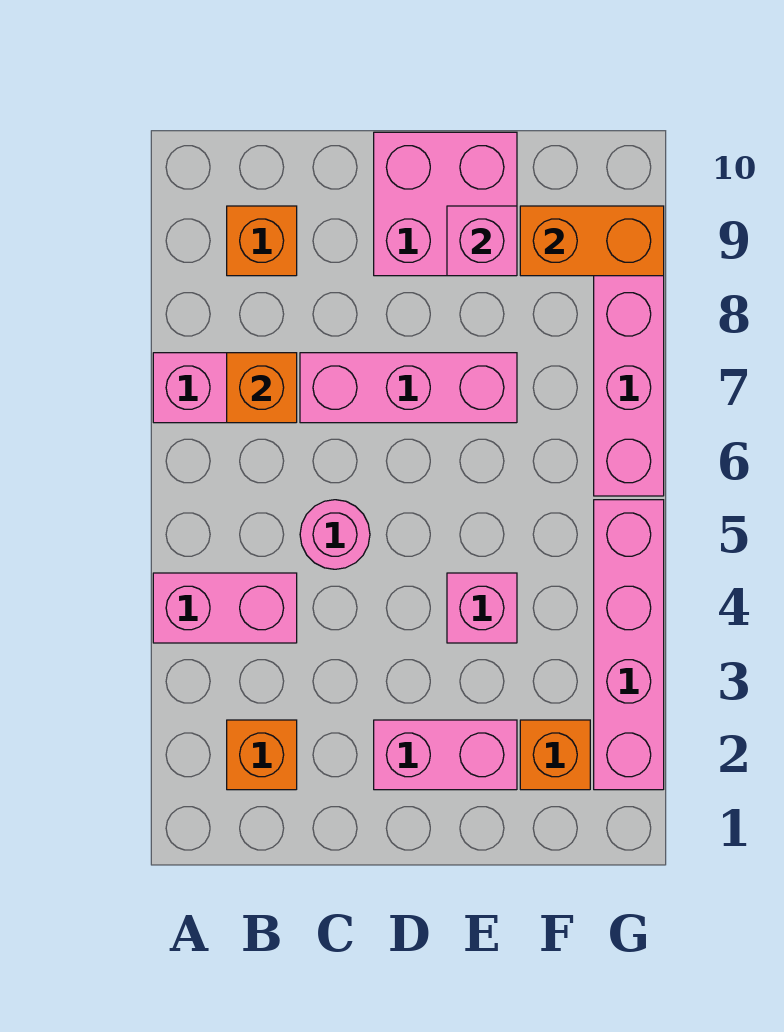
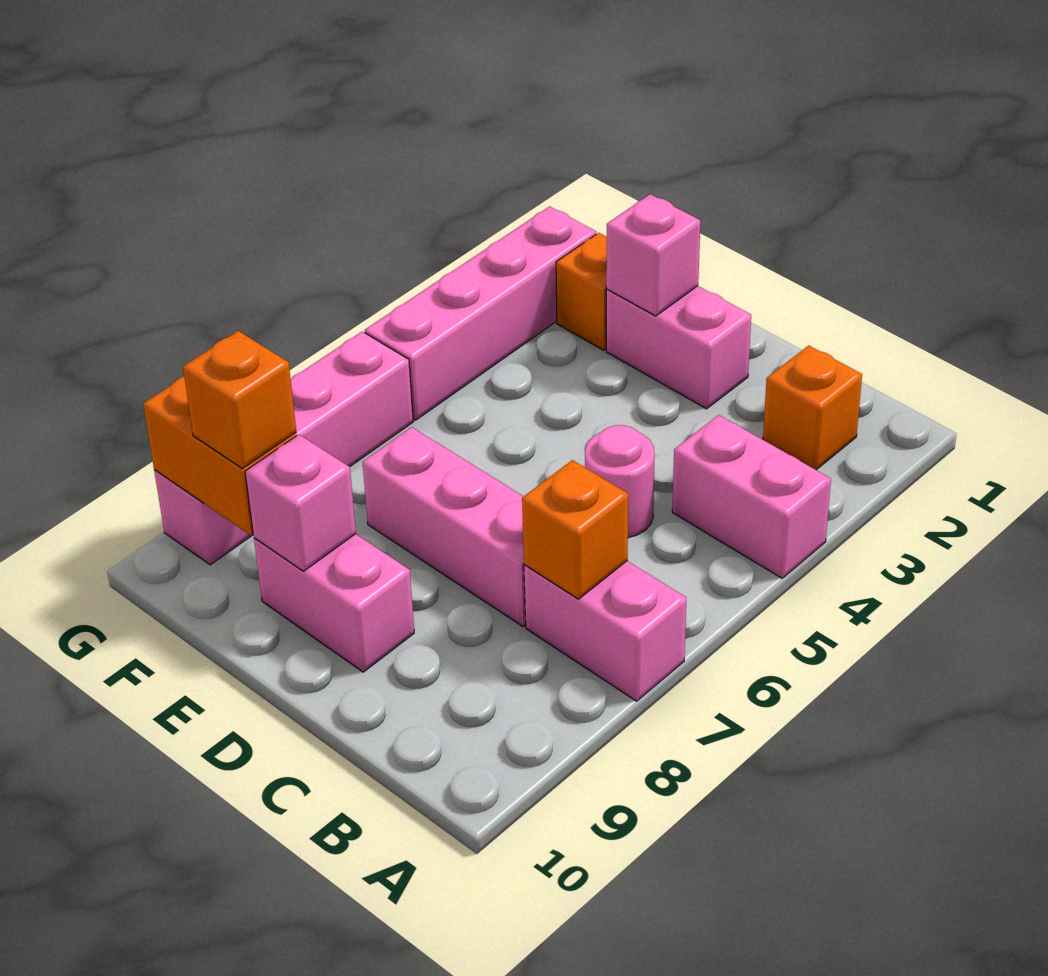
orange brick B9 level 1 -> orange brick F9 level 3
pink brick D9:E10 level 1 -> pink brick D9:E9 level 1
pink brick E4 level 1 -> pink brick E2 level 2

